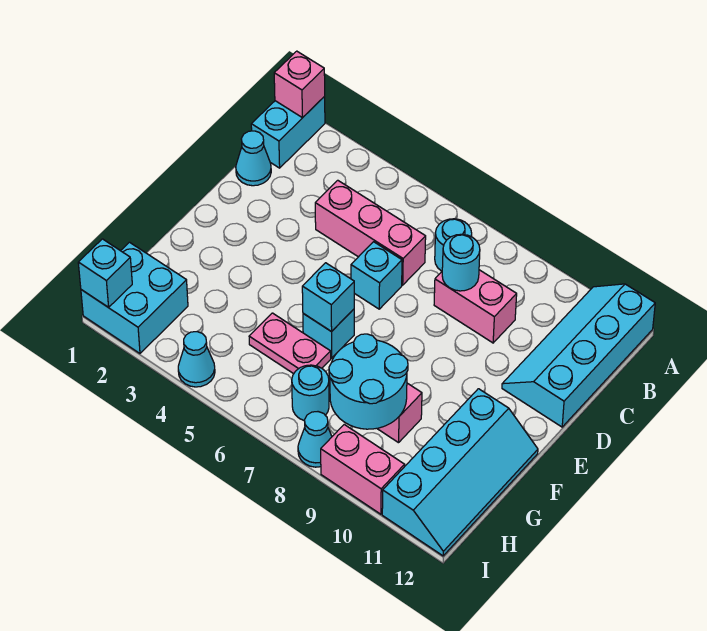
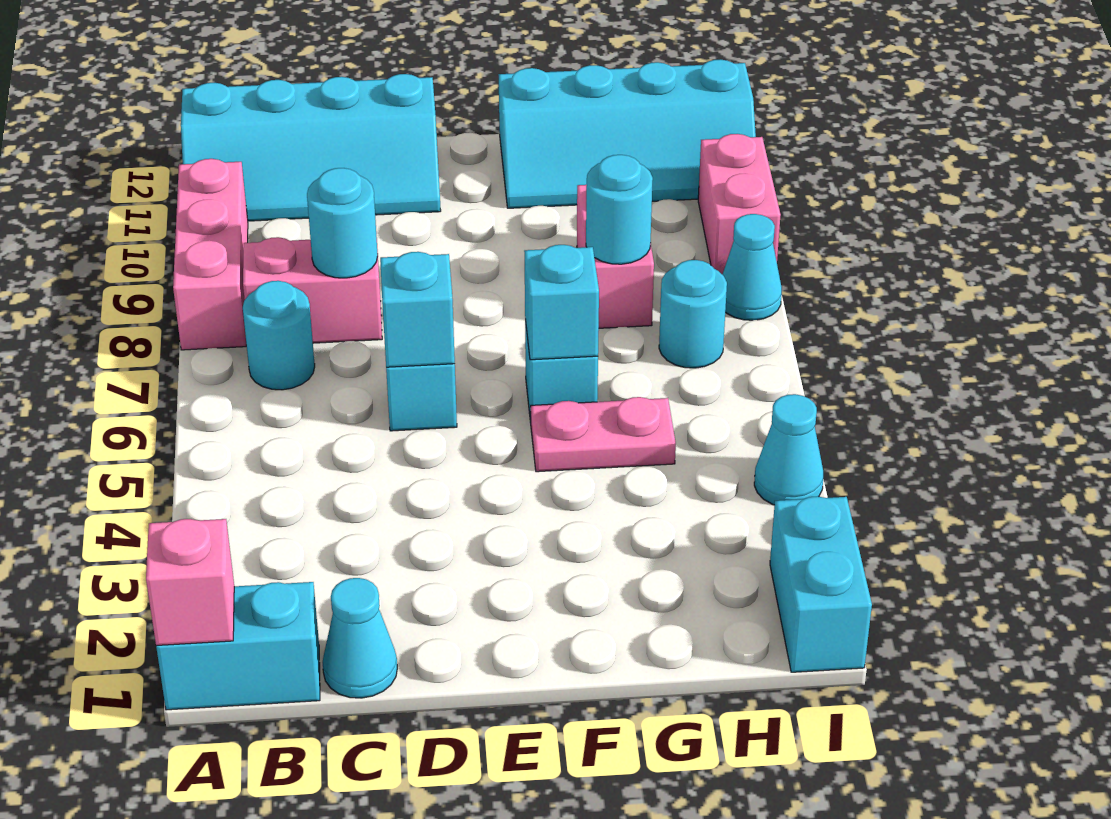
pink brick C4:C6 level 1 -> pink brick A8:A10 level 1
pink brick C8:C9 level 1 -> pink brick B8:C8 level 1
cyan slope F11:I12 level 1 top 11 -> cyan slope F11:I12 level 1 top 12
pink plate G5:G6 level 1 -> pink plate F5:G5 level 1
cyan round brick G8:H9 level 2 -> cyan round brick G8 level 2
cyan brick H1:I2 level 1 -> cyan brick I1:I2 level 1
cyan brick I1 level 2 -> cyan brick D6 level 2

